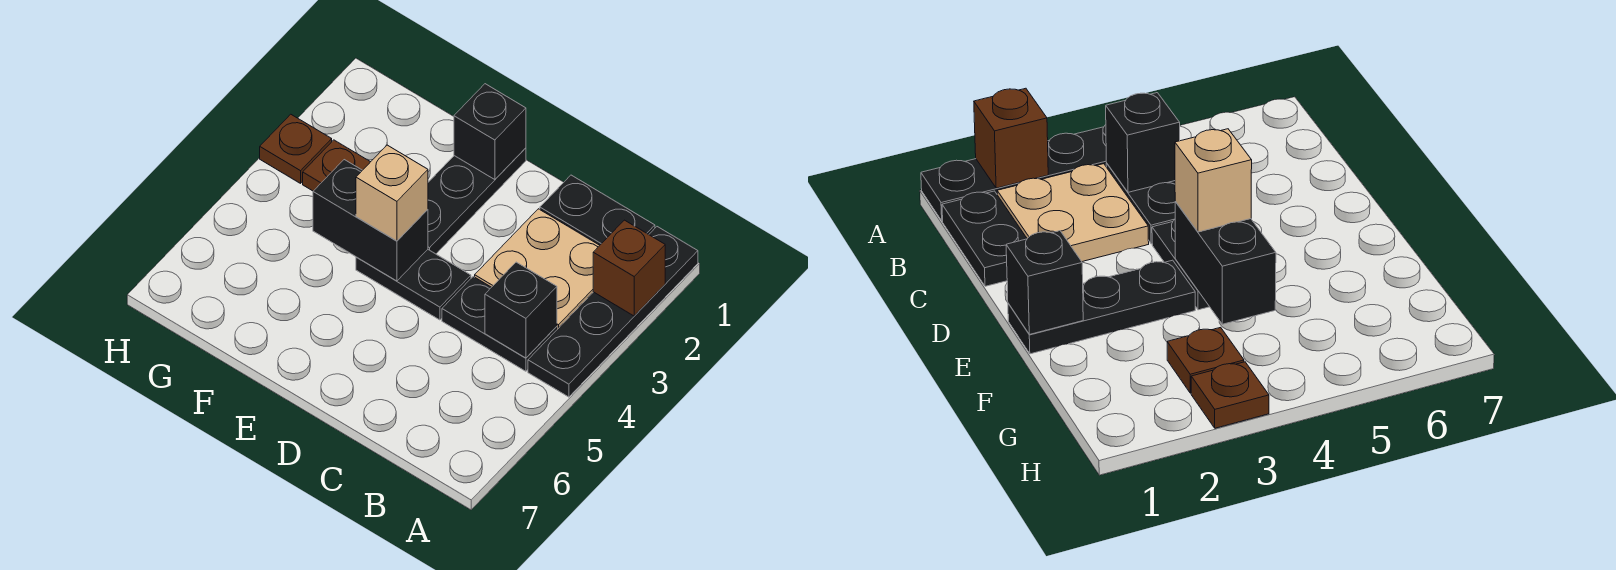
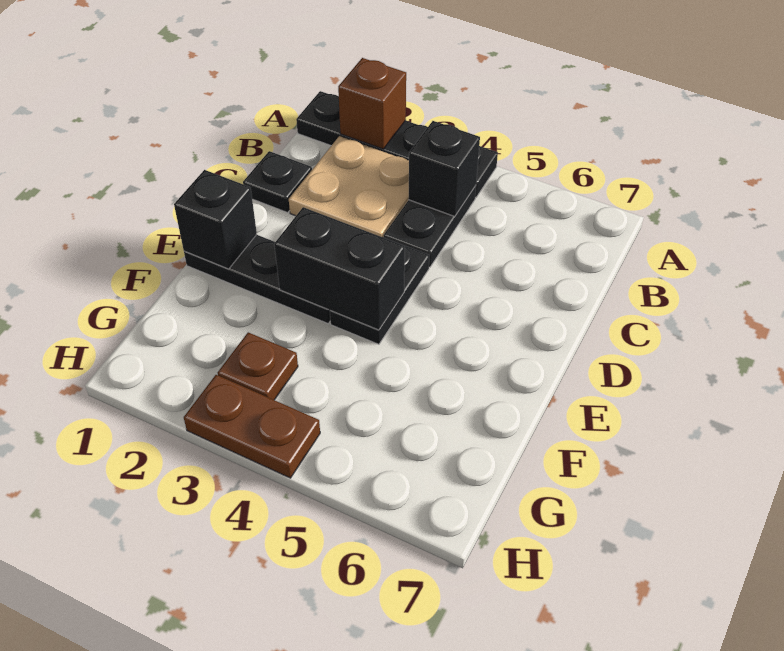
black plate B1:C1 level 1 -> black plate C1 level 1
black brick E4:F4 level 2 -> black brick E3:E4 level 2
tan brick E4 level 3 -> none
brown plate H3 level 1 -> brown plate H3:H4 level 1

